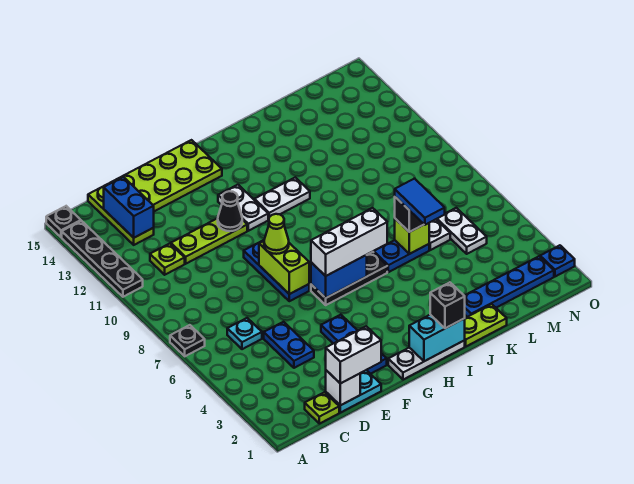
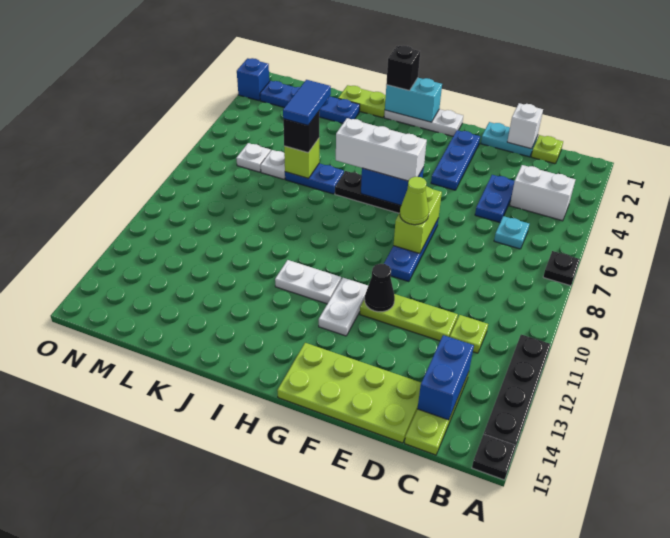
white brick D1:E1 level 3 -> white brick B4:C4 level 1
white plate M5:M6 level 1 -> white plate M6 level 1
blue plate O2 level 1 -> blue brick O2 level 1

